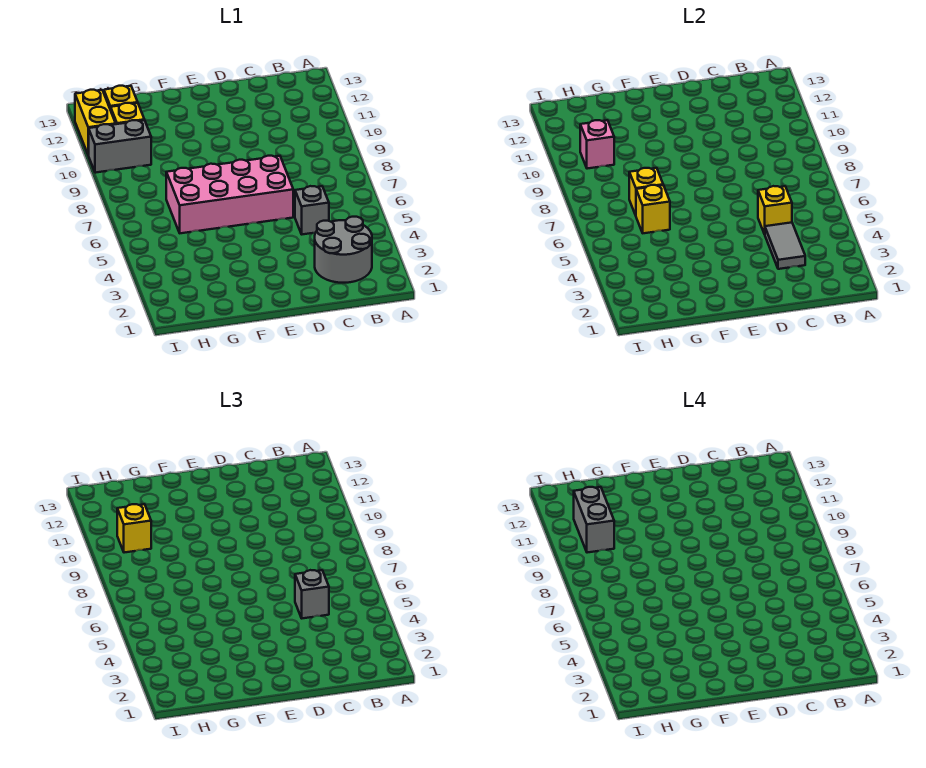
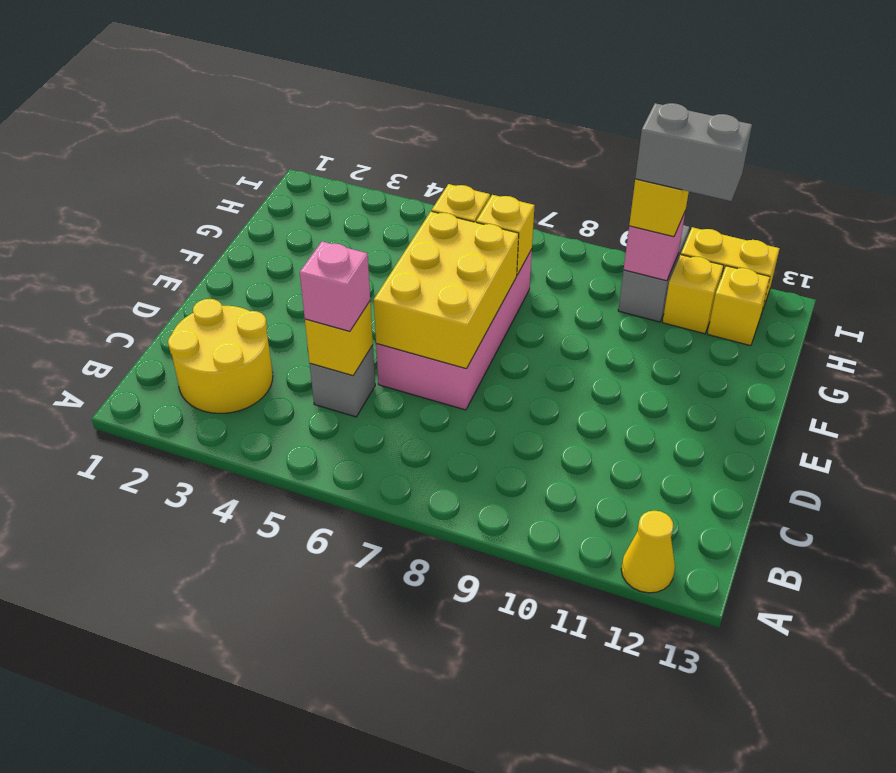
none -> yellow cone A12 level 1
grey round brick B2:C3 level 1 -> yellow round brick B2:C3 level 1
grey tile C3:C4 level 2 -> none
grey brick C5 level 3 -> pink brick C5 level 3
none -> yellow brick D6:F7 level 2

